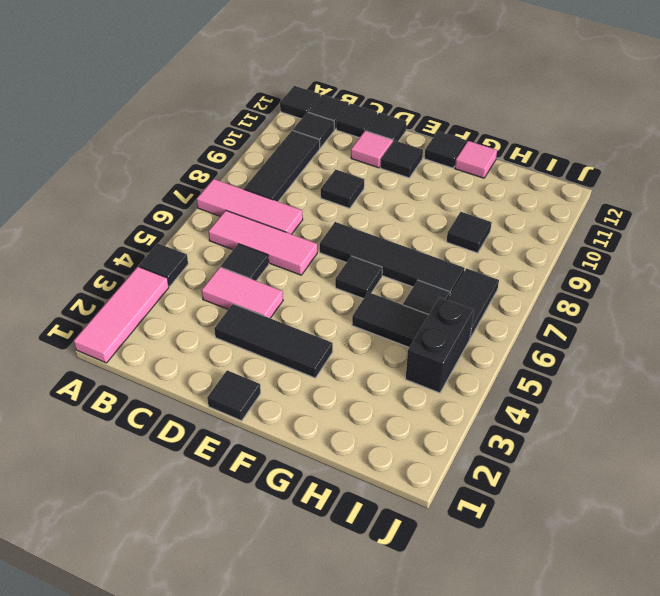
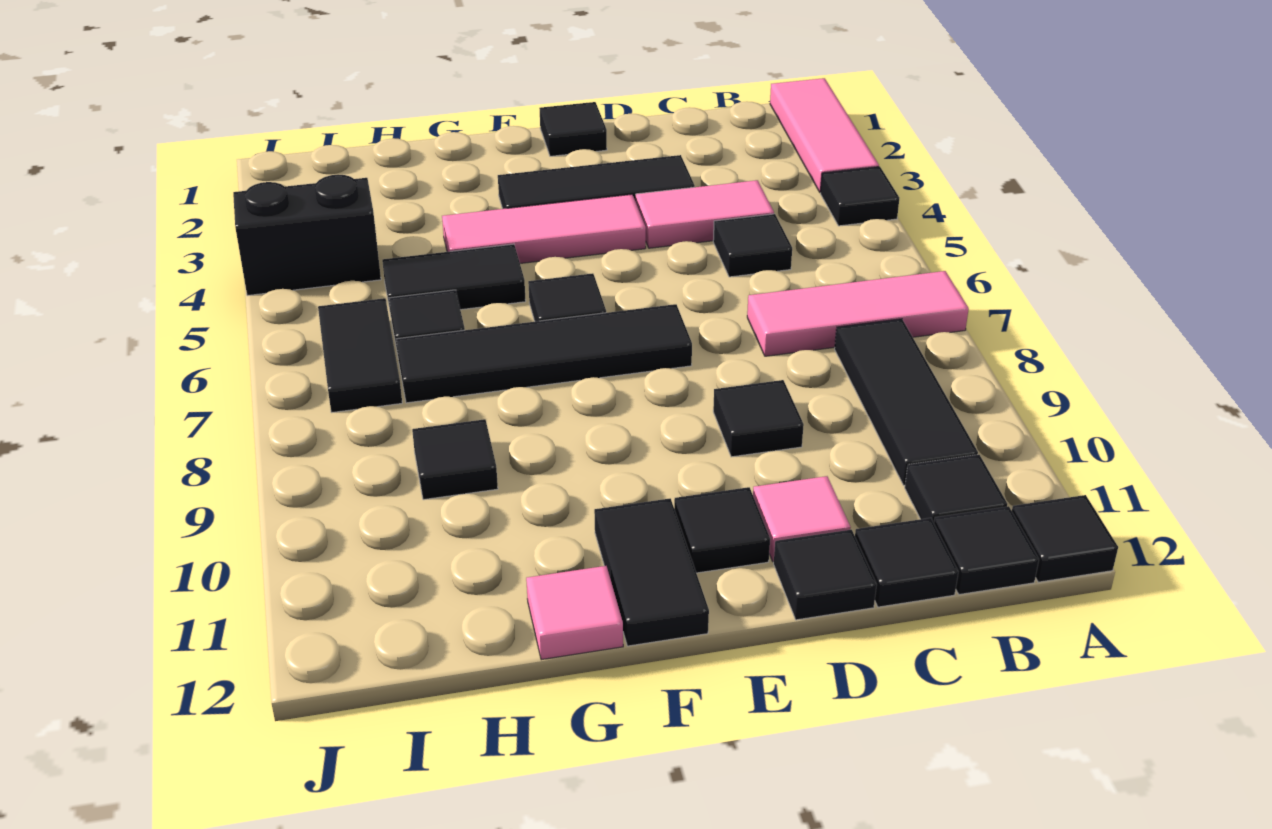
pink tile B6:D6 level 1 -> pink tile E4:G4 level 1
black tile F12 level 1 -> black tile F11:F12 level 1
black brick I4:I5 level 1 -> black brick I4:J4 level 1

